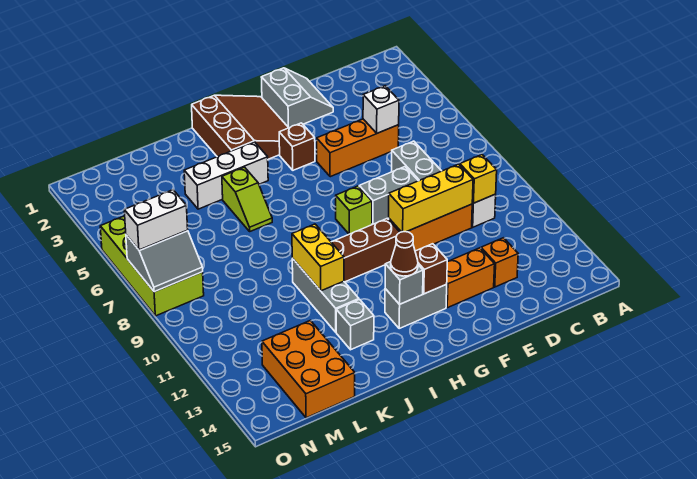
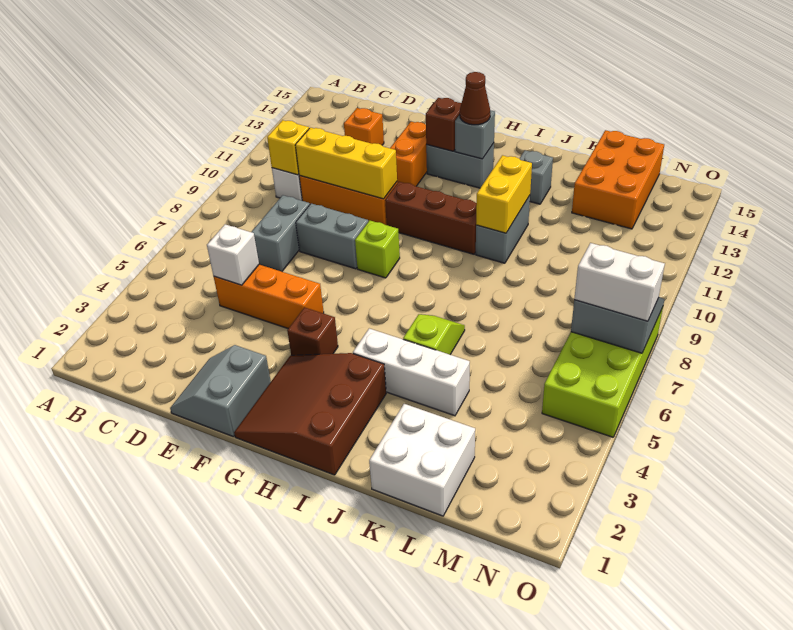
orange brick E13:F13 level 1 -> orange brick F12:F13 level 1
grey brick J10:J12 level 1 -> grey brick J10:J11 level 1
none -> white brick K1:L2 level 1

